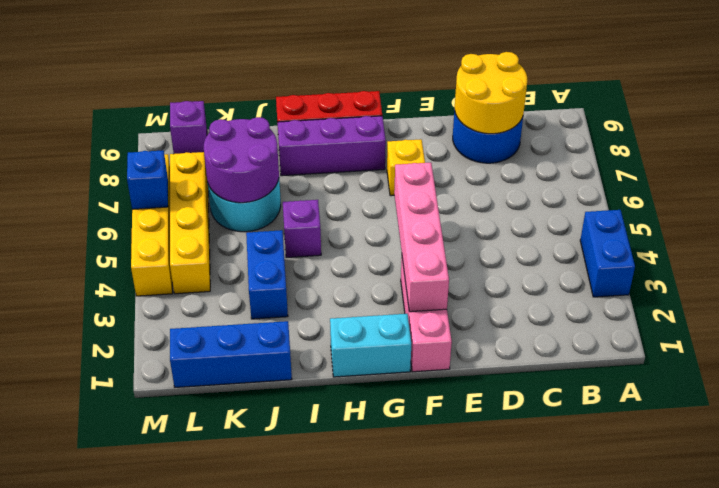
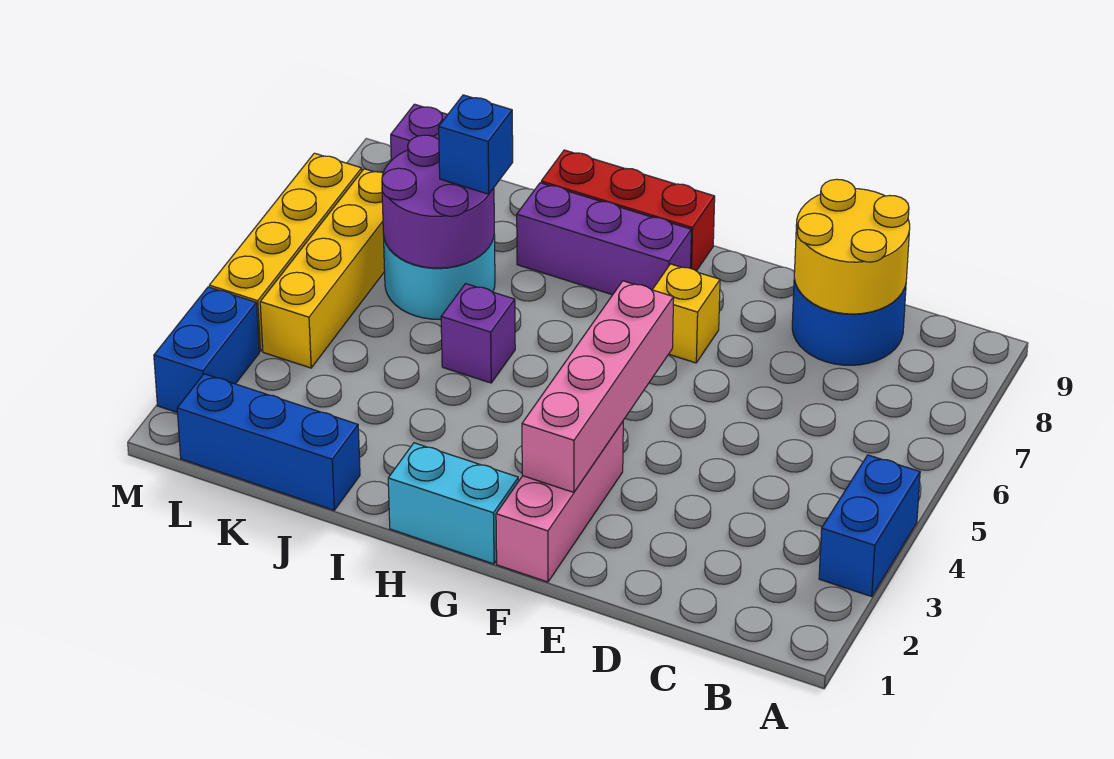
blue brick J3:J4 level 1 -> blue brick M2:M3 level 1
blue brick M6 level 2 -> blue brick J7 level 3

